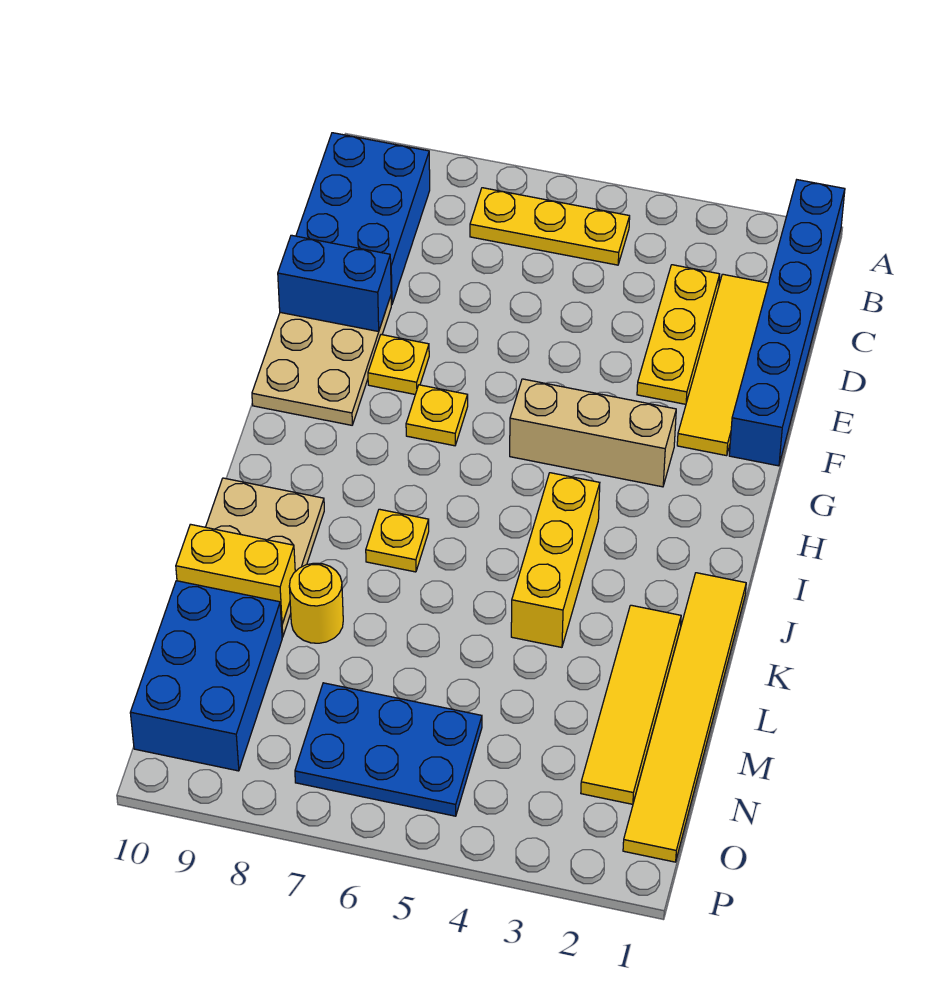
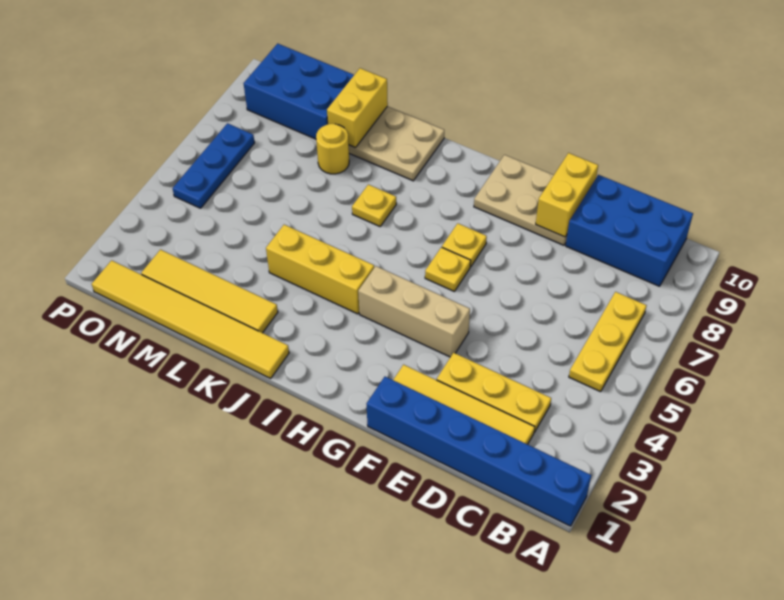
blue brick E9:E10 level 2 -> yellow brick E9:E10 level 2
yellow plate F8 level 1 -> yellow plate G6 level 1
tan brick G3:G5 level 1 -> tan brick F4:H4 level 1
blue plate N5:O7 level 1 -> blue plate O5:O7 level 1

